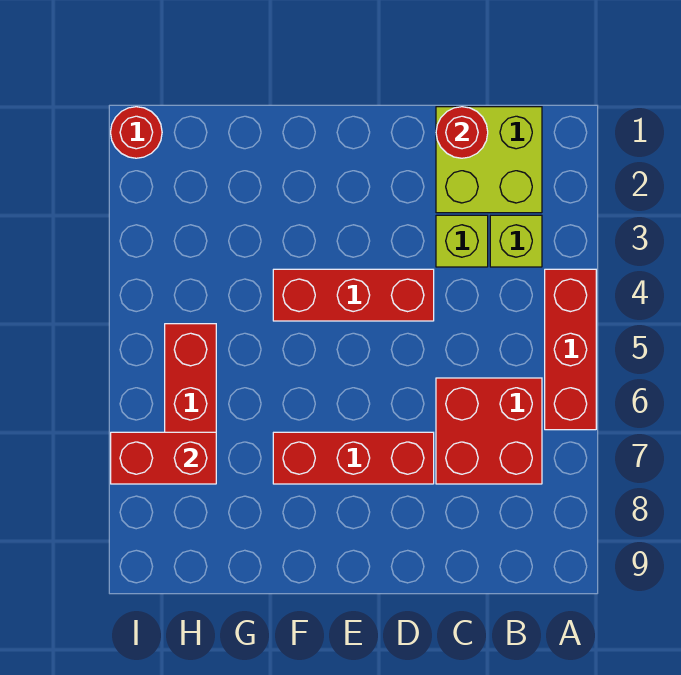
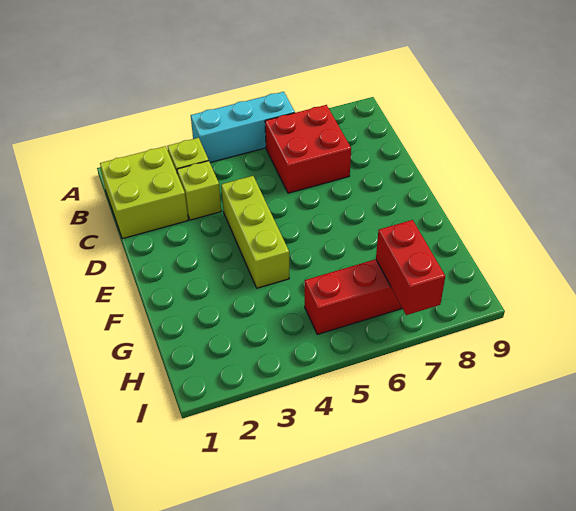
red brick A4:A6 level 1 -> cyan brick A4:A6 level 1
red round brick C1 level 2 -> none
red brick D4:F4 level 1 -> lime brick D4:F4 level 1
red brick D7:F7 level 1 -> none
red round brick I1 level 1 -> none

